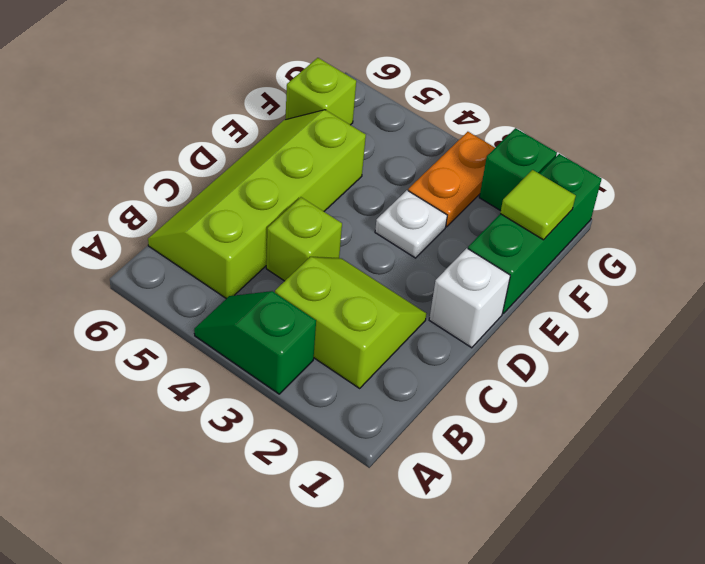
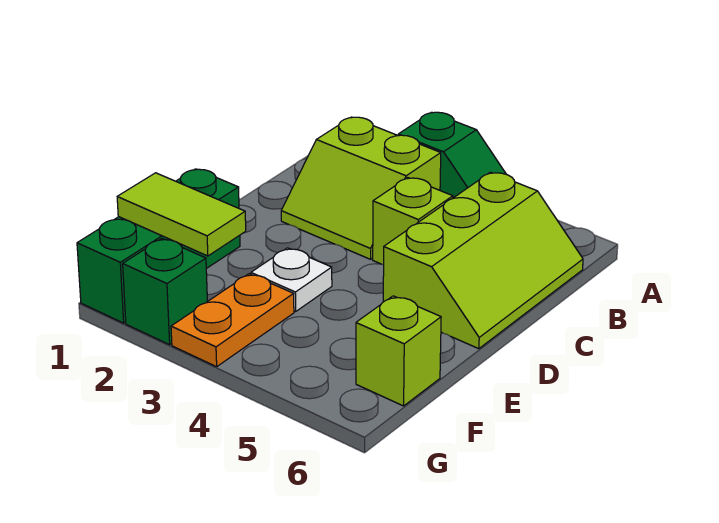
lime slope B5:E6 level 1 top 5 -> lime slope B5:D6 level 1 top 5
white brick D1 level 1 -> none
lime tile F1 level 2 -> lime tile F1:F2 level 2

